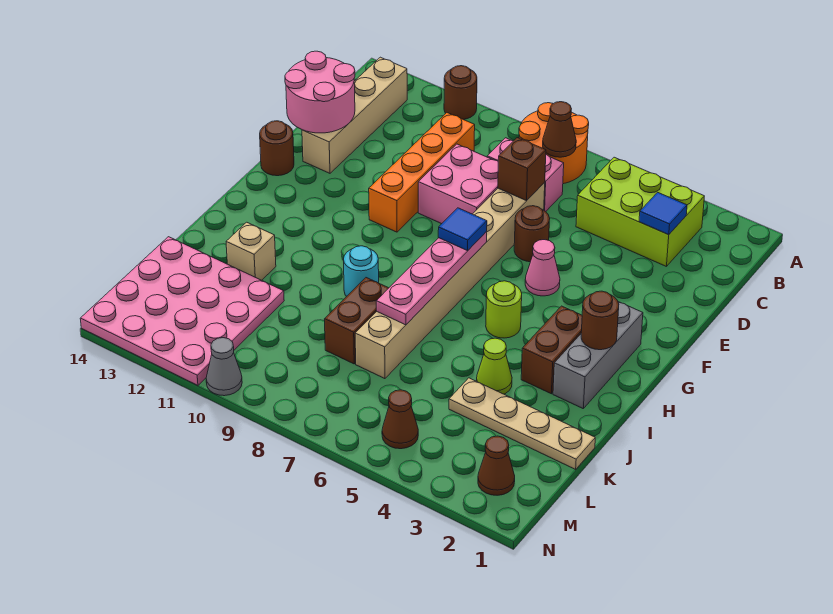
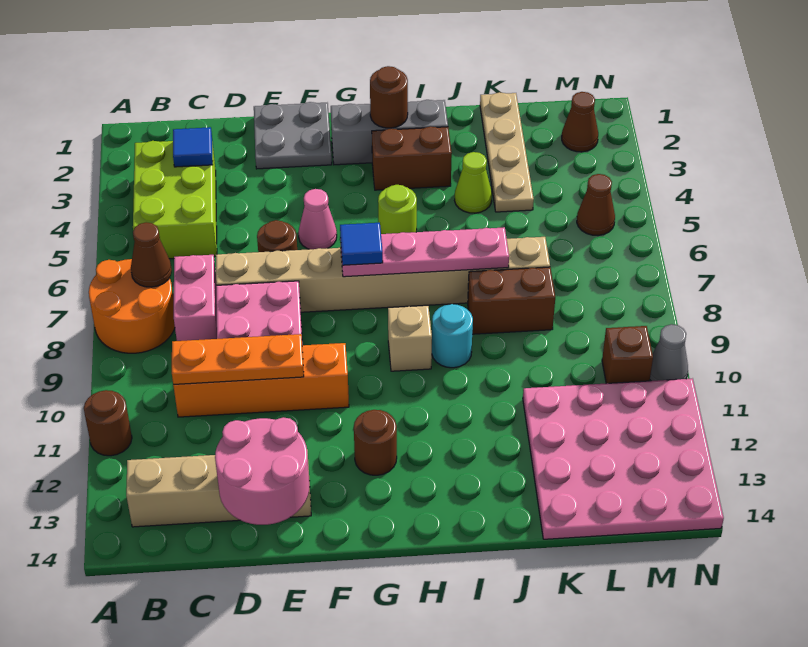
none -> orange plate C10:E10 level 2
brown brick D7 level 2 -> brown brick M10 level 1
none -> grey plate E1:F2 level 1
brown round brick F14 level 1 -> brown round brick G12 level 1
tan brick J12 level 1 -> tan brick H9 level 1

